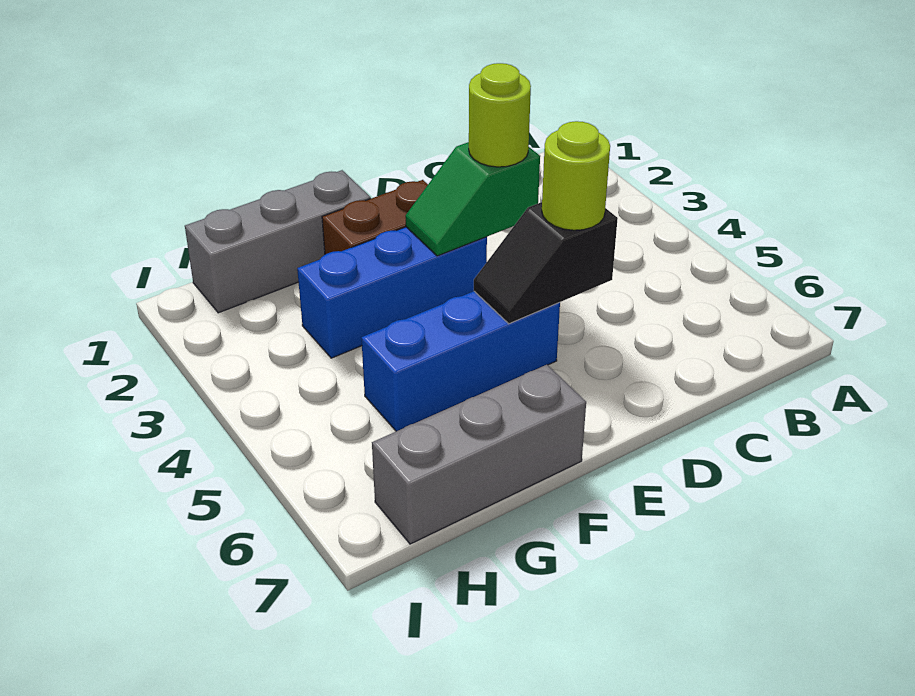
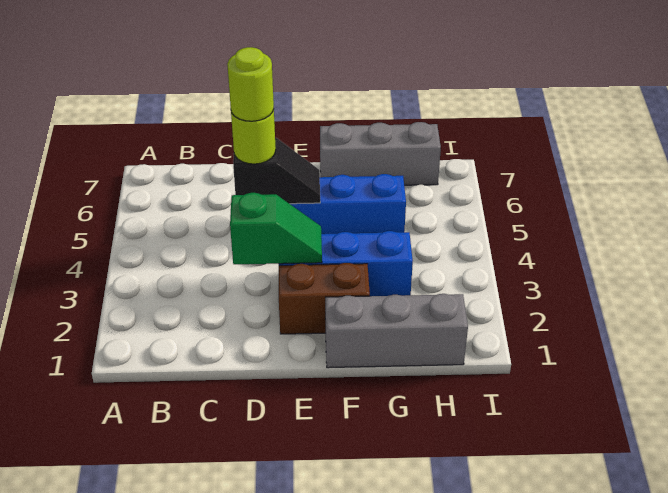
lime round brick D3 level 3 -> lime round brick D5 level 4

